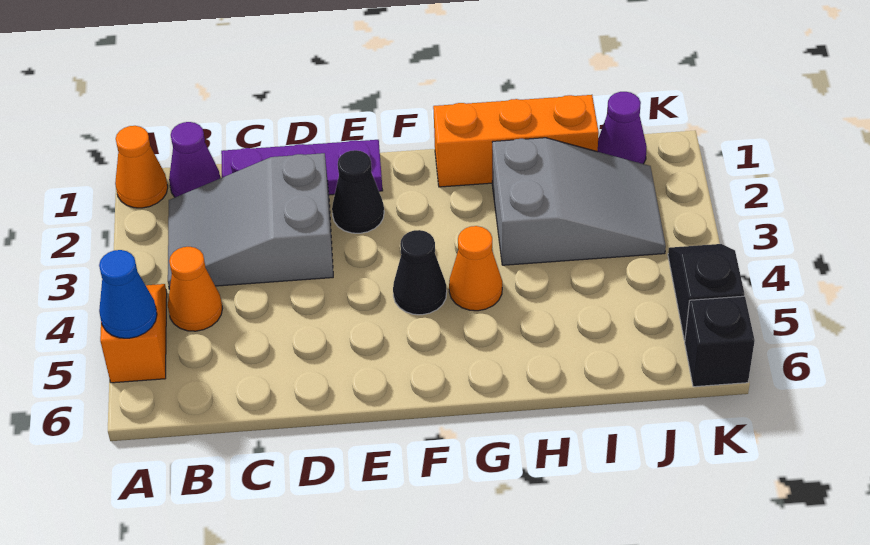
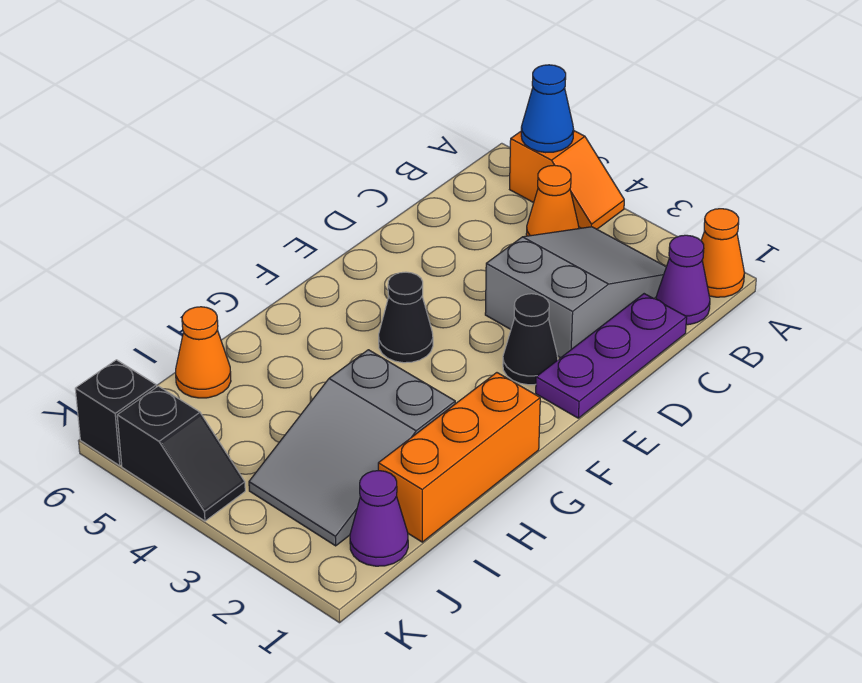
orange cone G4 level 1 -> orange cone I6 level 1

